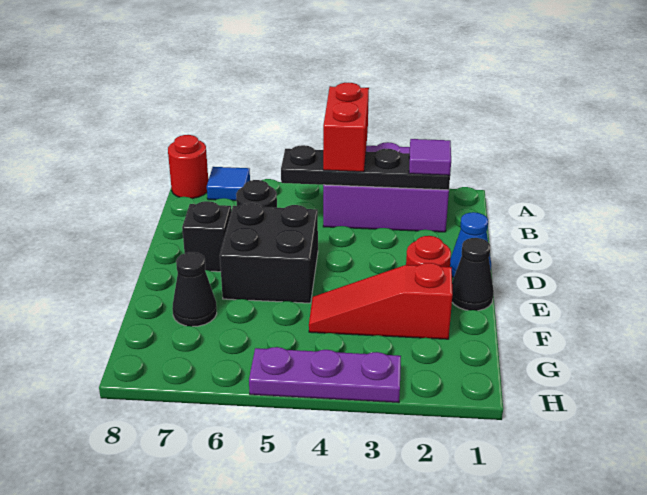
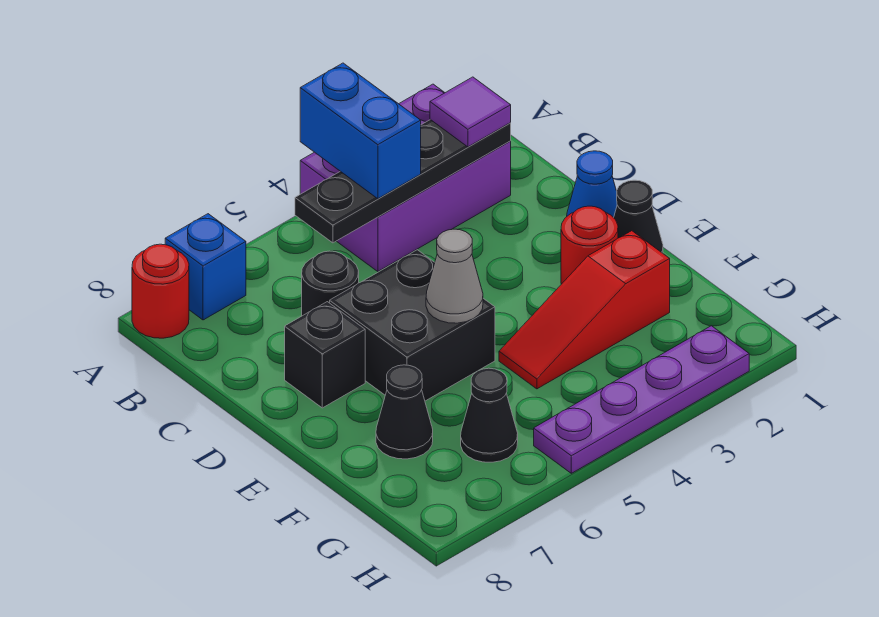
red brick A4:B4 level 3 -> blue brick A4:B4 level 3
blue tile A7 level 1 -> blue brick A7 level 1
none -> grey cone E5 level 2
none -> black cone G6 level 1
purple plate H3:H5 level 1 -> purple plate H2:H5 level 1

